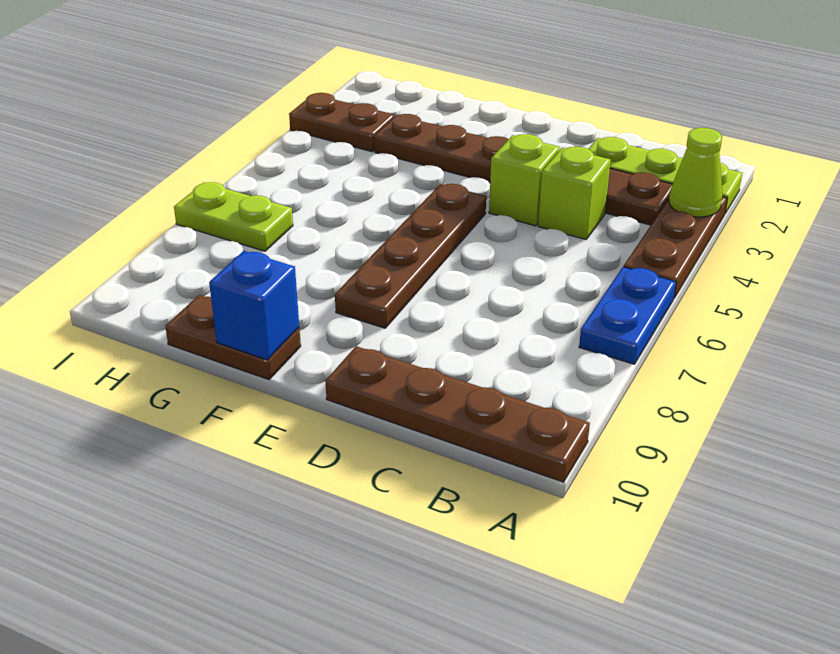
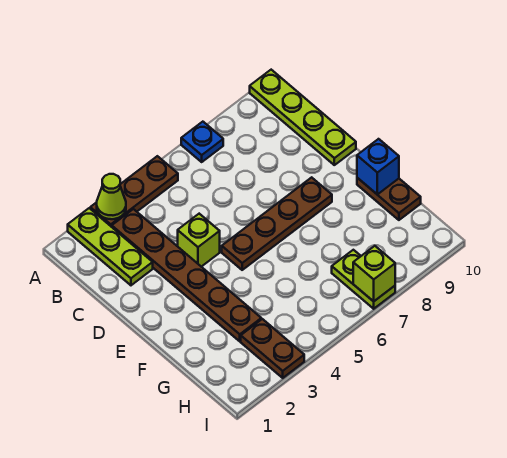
blue plate A6:A7 level 1 -> blue plate A7 level 1
brown plate A10:D10 level 1 -> lime plate A10:D10 level 1
lime brick C4 level 1 -> lime brick I7 level 2

